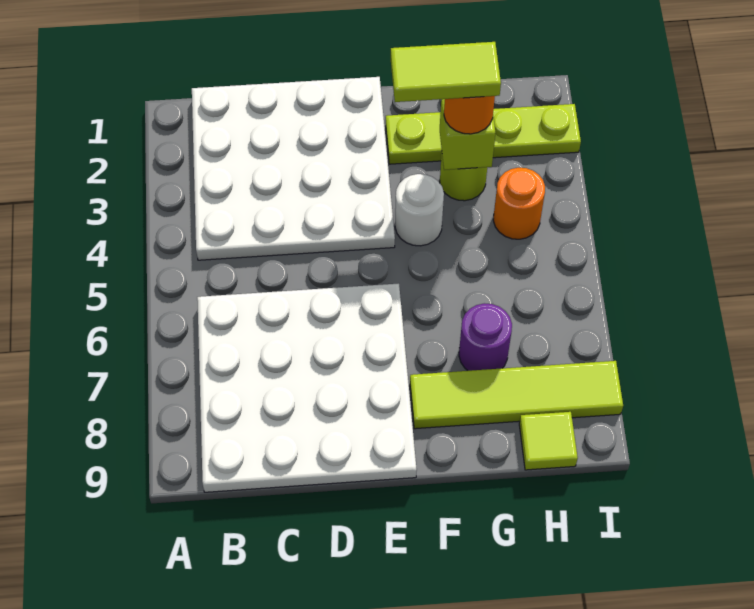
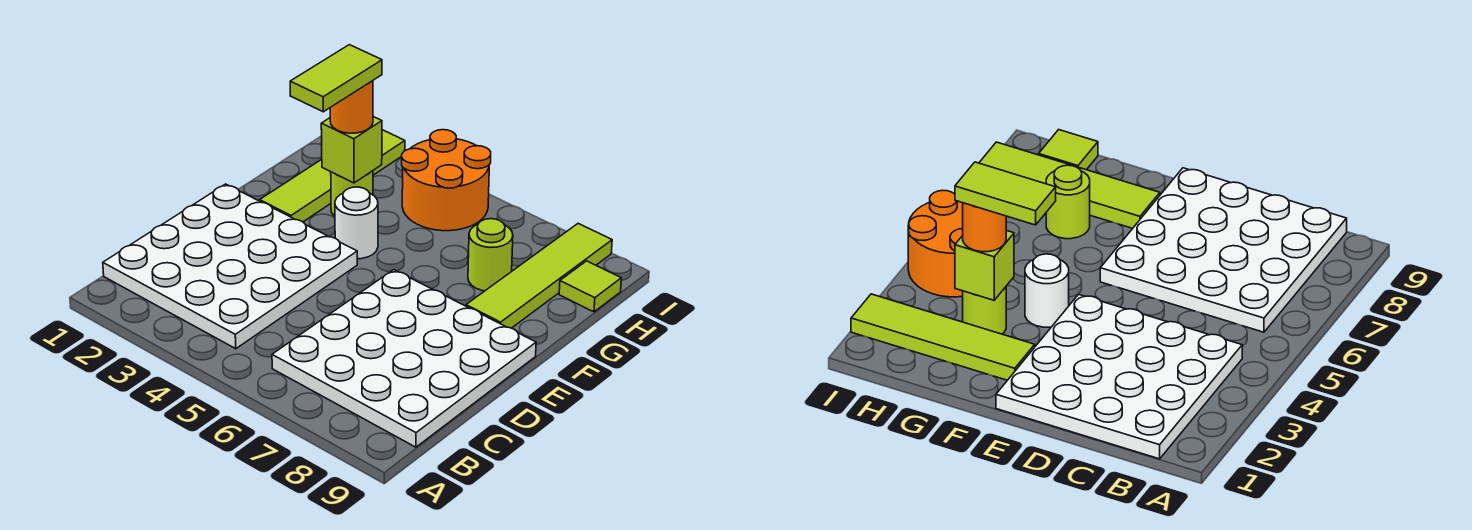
lime plate F2:I2 level 1 -> lime tile F2:I2 level 1
purple round brick G7 level 1 -> lime round brick G7 level 1
orange round brick H4 level 1 -> orange round brick H4:I5 level 1

